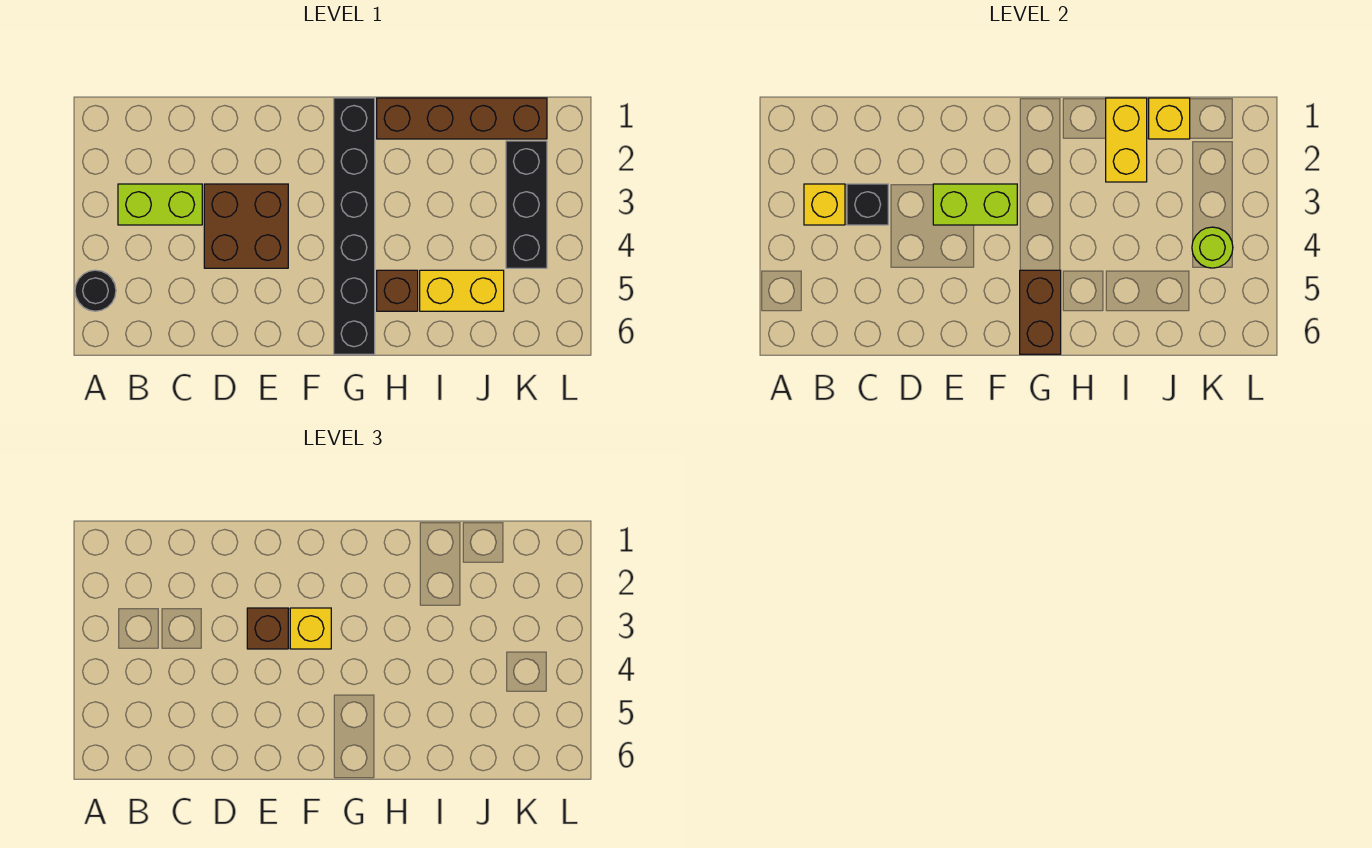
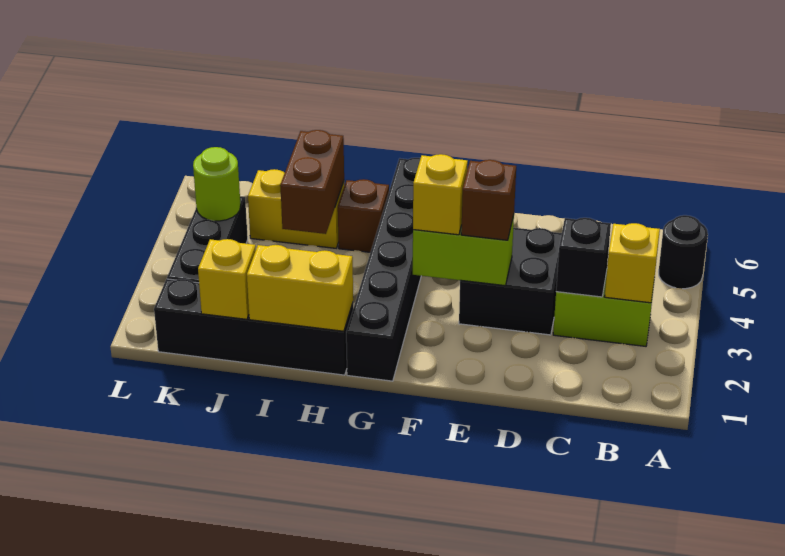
brown brick D3:E4 level 1 -> black brick D3:E4 level 1
brown brick G5:G6 level 2 -> brown brick I4:I5 level 2
brown brick H1:K1 level 1 -> black brick H1:K1 level 1
yellow brick I1:I2 level 2 -> yellow brick H1:I1 level 2

